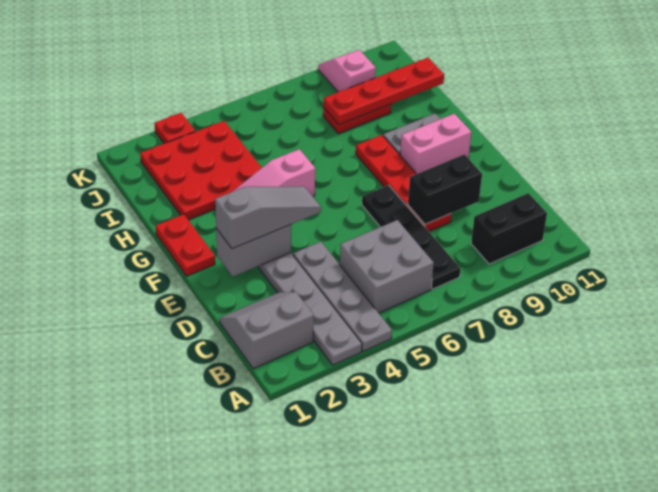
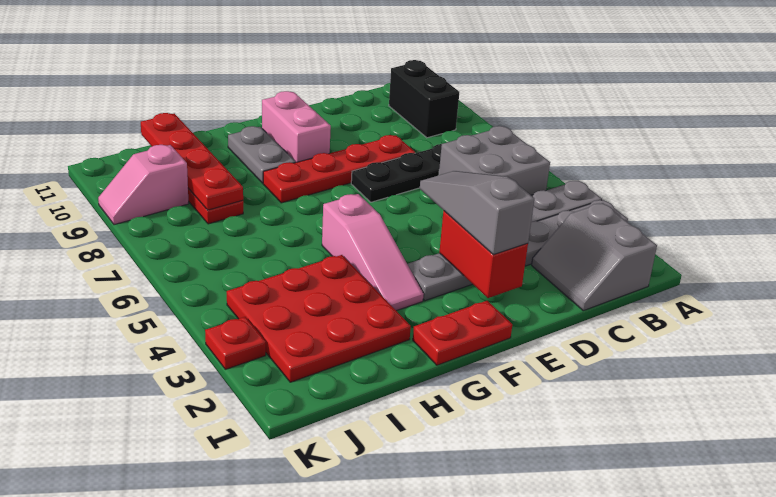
black brick D8:D9 level 2 -> none
grey brick E2:E3 level 2 -> red brick E2:E3 level 2

